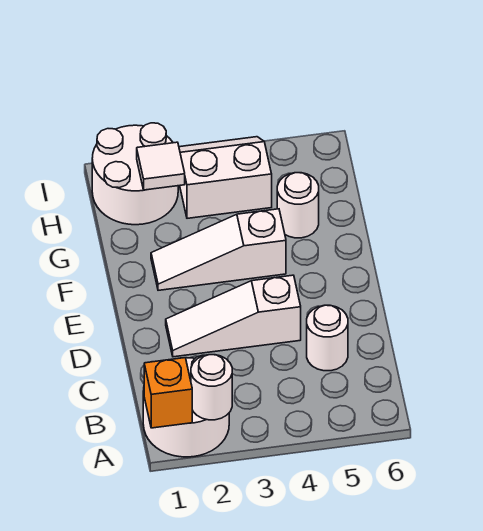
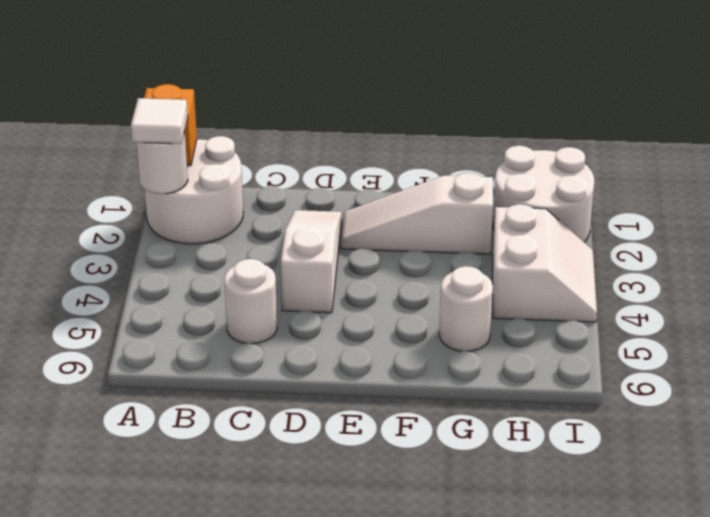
white slope F2:F4 level 1 top 4 -> white slope E2:G2 level 1 top G
white tile H2 level 2 -> white tile A2 level 3

